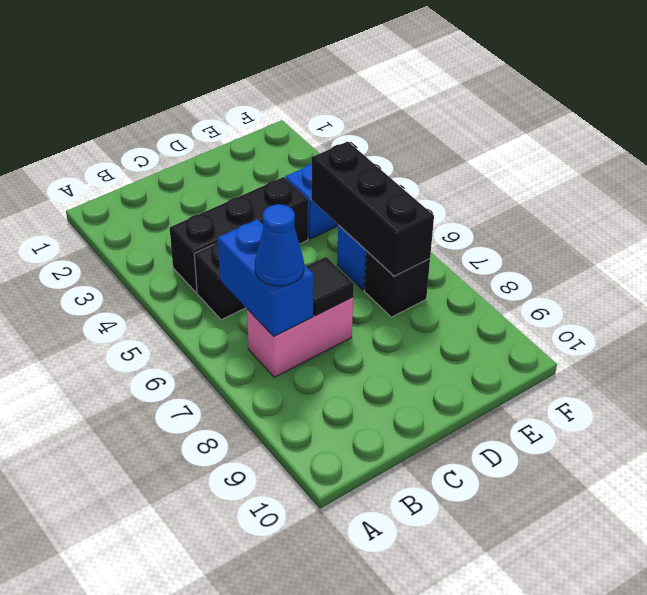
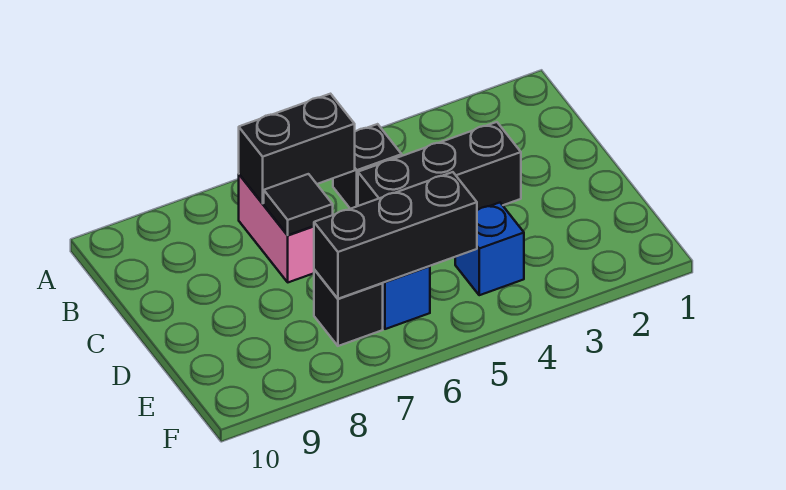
black brick B4:D4 level 1 -> black brick C3:C5 level 1
blue brick B6:B7 level 2 -> black brick B6:B7 level 2
blue cone B7 level 3 -> none

